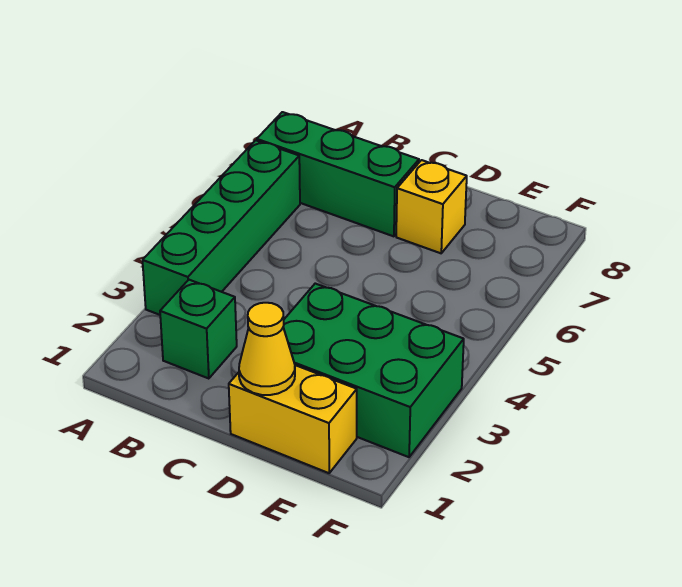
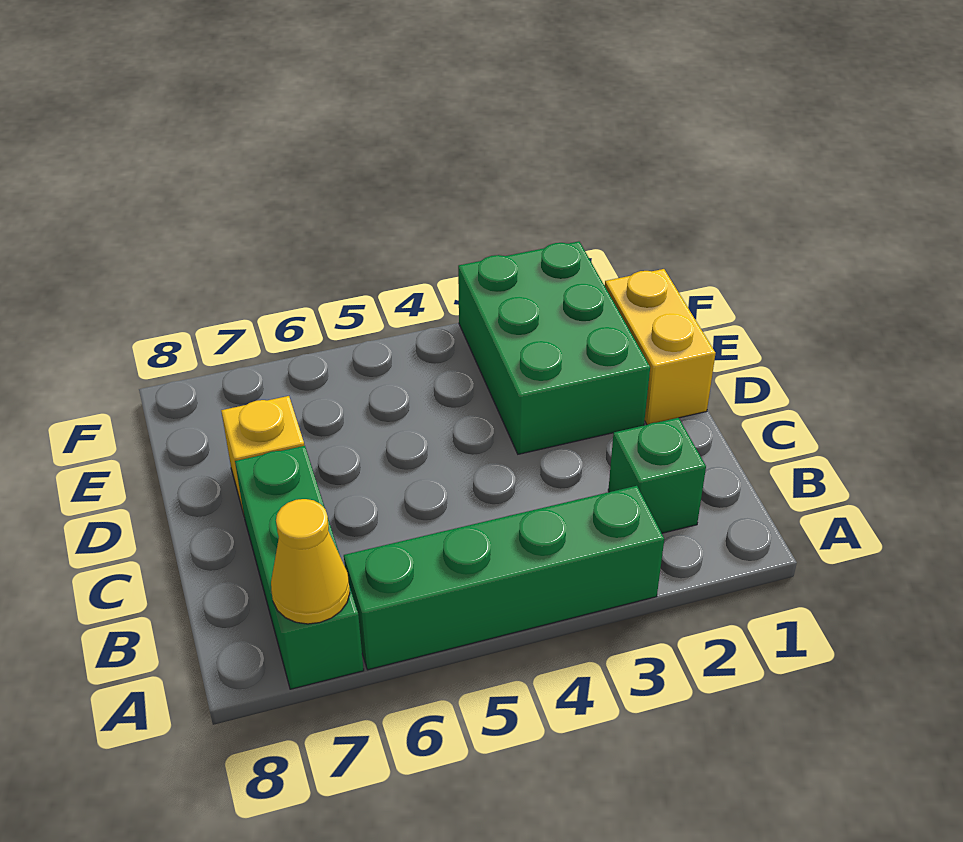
yellow cone D1 level 2 -> yellow cone A7 level 2

